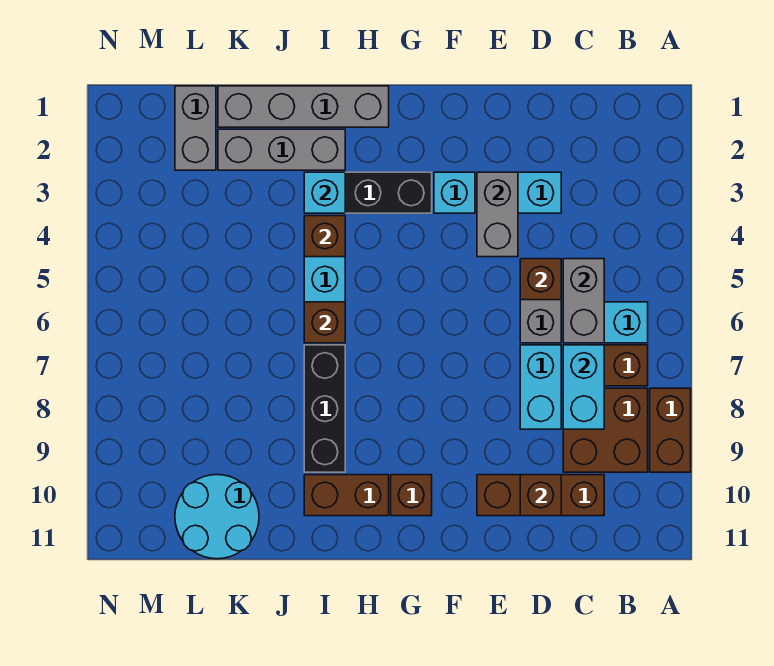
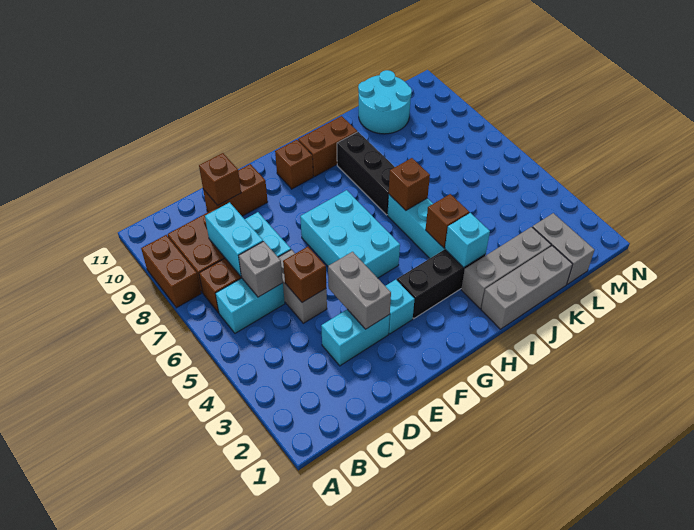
grey brick C5:C6 level 2 -> grey brick C6 level 2
brown brick C10:E10 level 1 -> brown brick D10:E10 level 1
none -> cyan brick F5:G7 level 1
grey brick H1:K1 level 1 -> grey brick I1:K1 level 1

